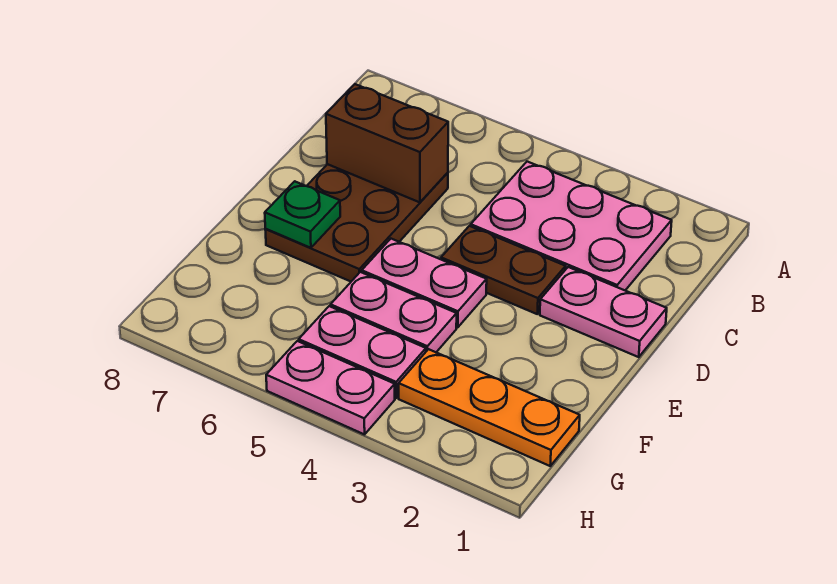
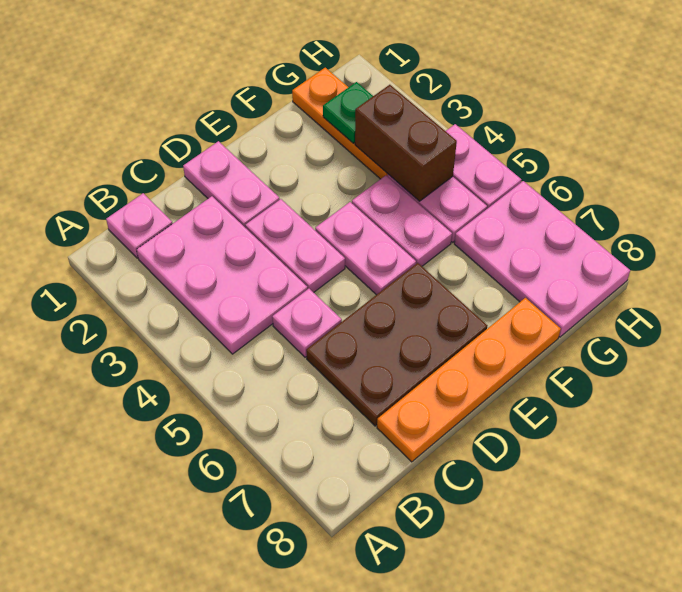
none -> pink plate B1 level 1
none -> pink plate C5 level 1
brown brick C6:C7 level 2 -> brown brick G3:G4 level 2
none -> orange plate C8:F8 level 1
brown plate D3:D4 level 1 -> pink plate D3:D4 level 1
green plate E7 level 2 -> green plate G2 level 2
none -> pink plate G6:H8 level 1

